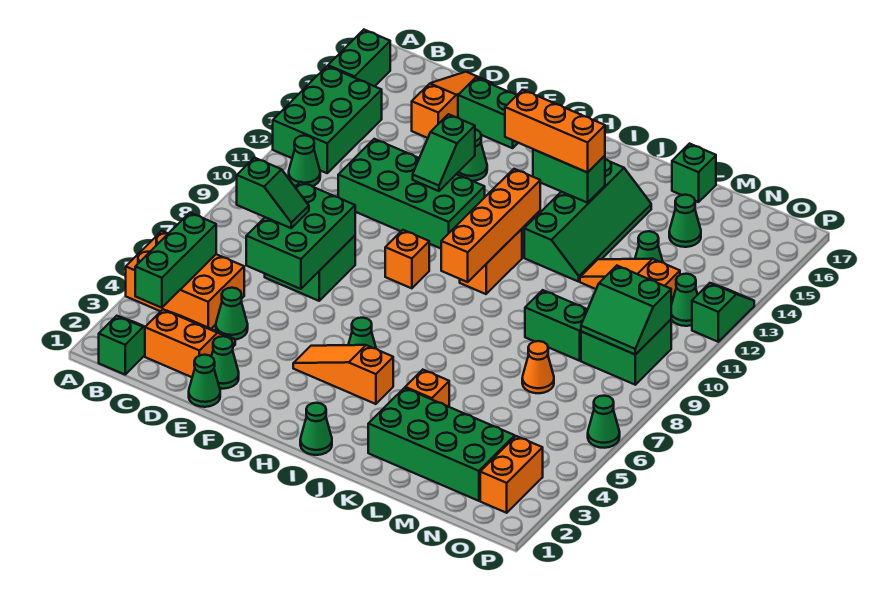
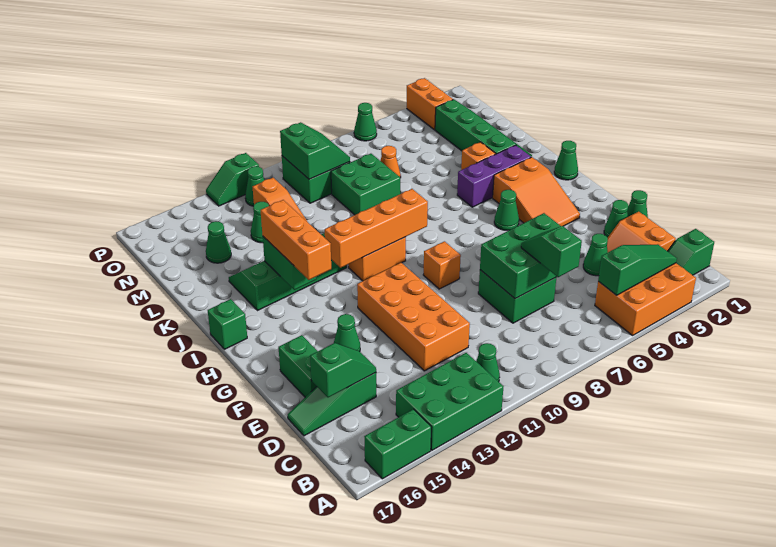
orange brick A4:C5 level 1 -> orange brick A3:B5 level 1
green brick B3:B5 level 2 -> green slope B3:B5 level 2 top 5
green brick D11:G12 level 1 -> orange brick D11:G12 level 1
orange slope D15:D17 level 1 top 15 -> green slope D15:D17 level 1 top 15
green slope F12:F13 level 2 top 13 -> green slope D15:D16 level 2 top 16
orange slope G4:I4 level 1 top I -> orange slope G3:I4 level 1 top I
none -> purple brick J3:J5 level 1
green brick K2:N3 level 1 -> green slope K2:N3 level 1 top 3
green brick L9:M9 level 1 -> green brick L8:M9 level 1
green brick L17 level 1 -> green brick I17 level 1
orange brick O2:O3 level 1 -> orange brick O3:P3 level 1

